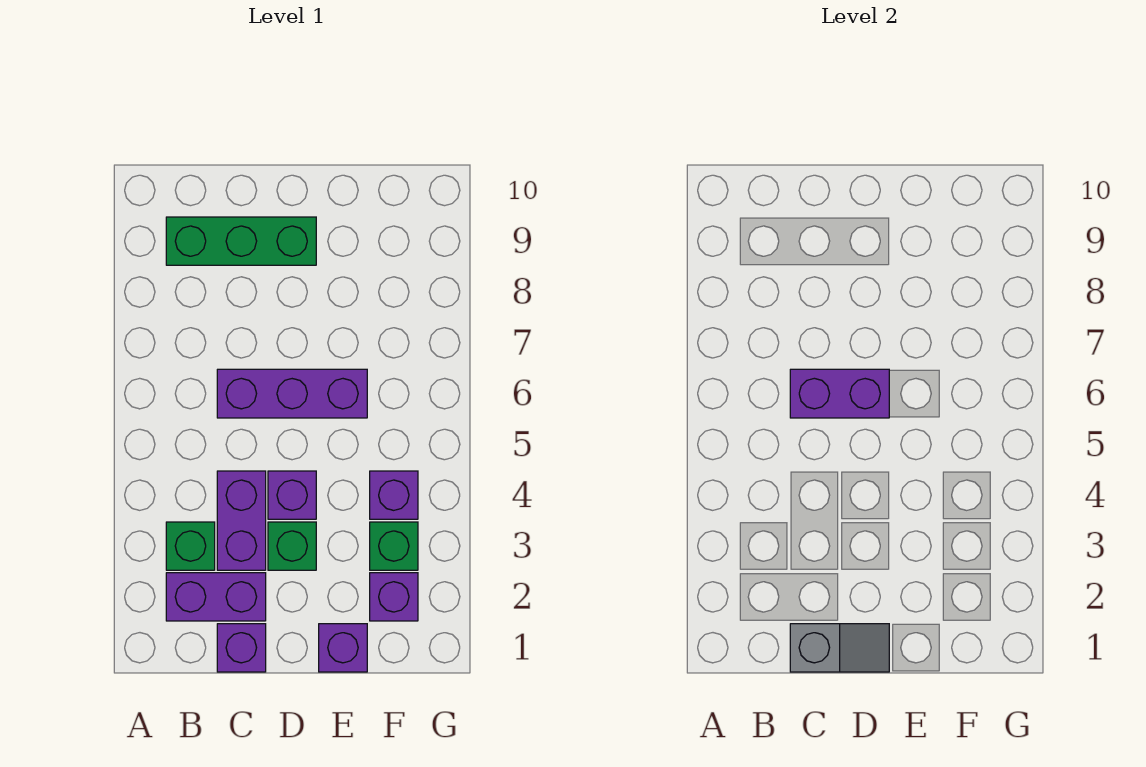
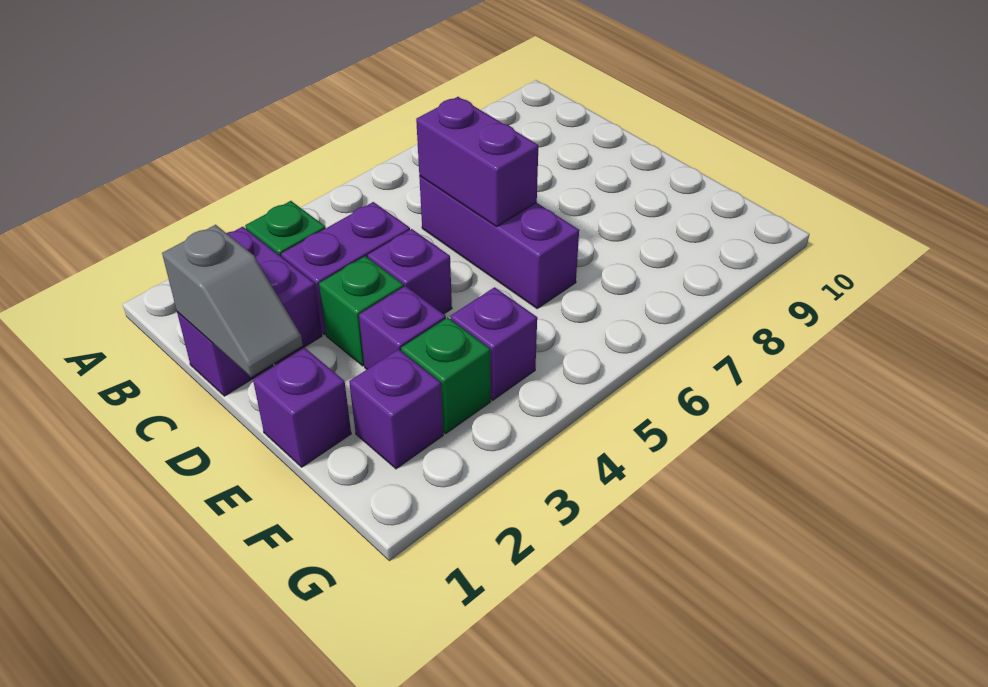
green brick B9:D9 level 1 -> none
none -> purple brick E3 level 1

